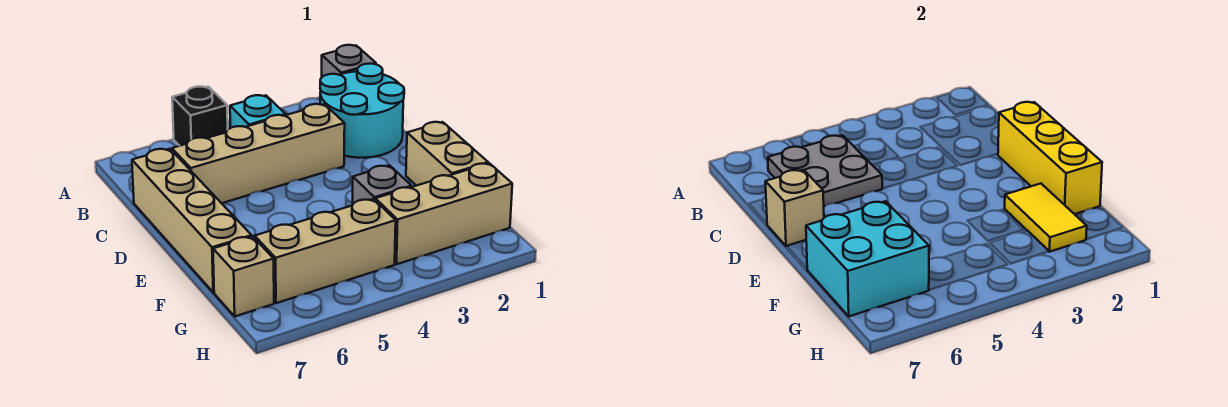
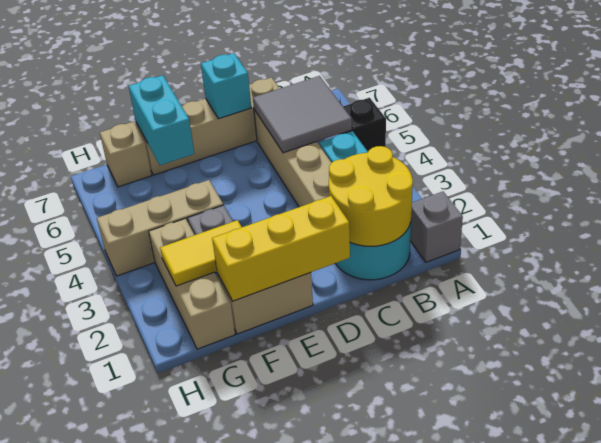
none -> yellow round brick B1:C2 level 2
grey plate B5:C6 level 2 -> grey tile B5:C6 level 2
tan brick D7 level 2 -> cyan brick D7 level 2
cyan brick F6:G7 level 2 -> cyan brick F6:F7 level 2
tan brick G4:G6 level 1 -> tan brick F4:H4 level 1

